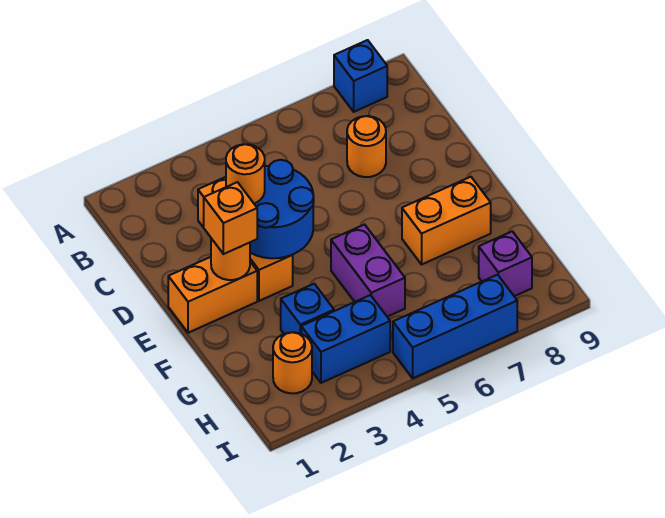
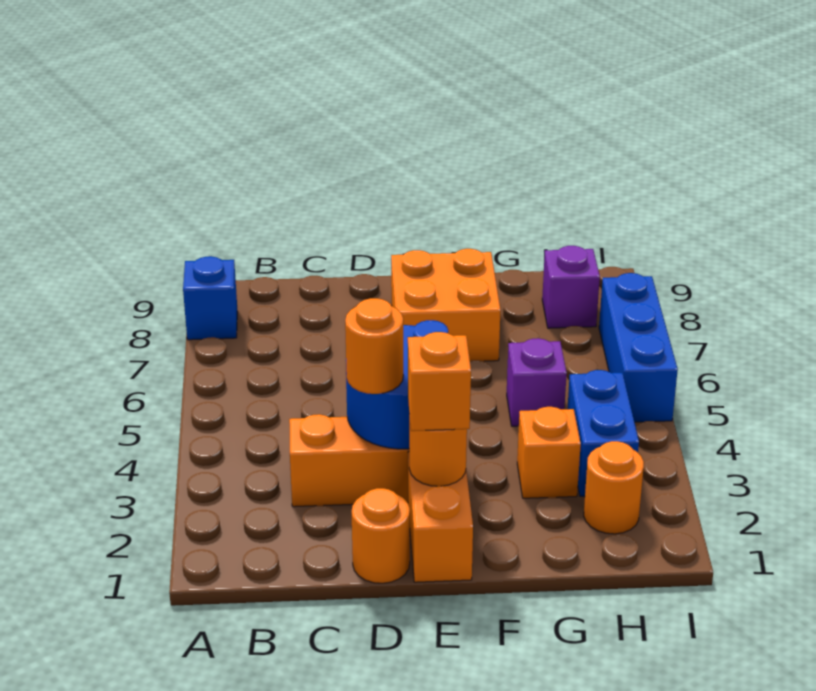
orange round brick C7 level 1 -> orange round brick D1 level 1
purple brick F5:G5 level 1 -> purple brick G5 level 1
orange brick F7:F8 level 1 -> orange brick E7:F8 level 1
blue brick G3 level 1 -> orange brick G3 level 1

